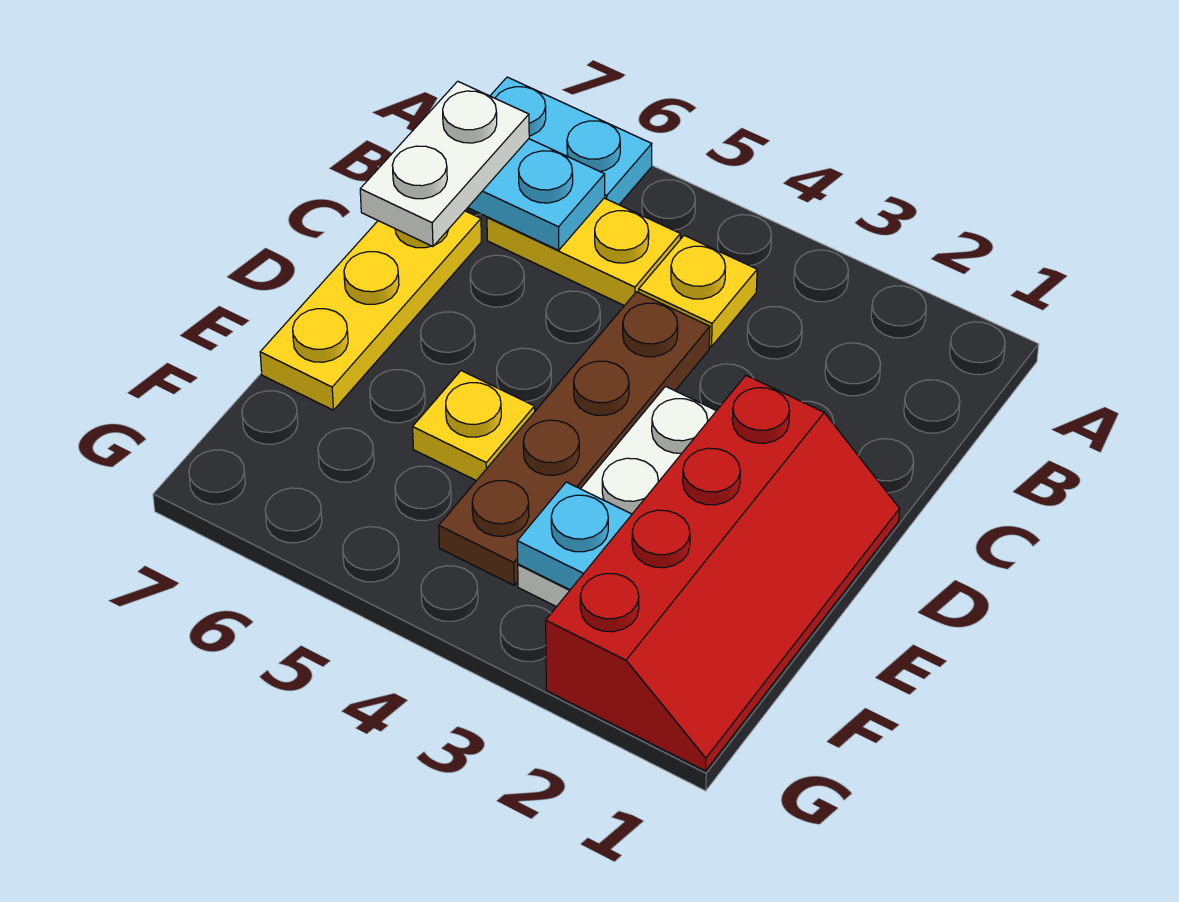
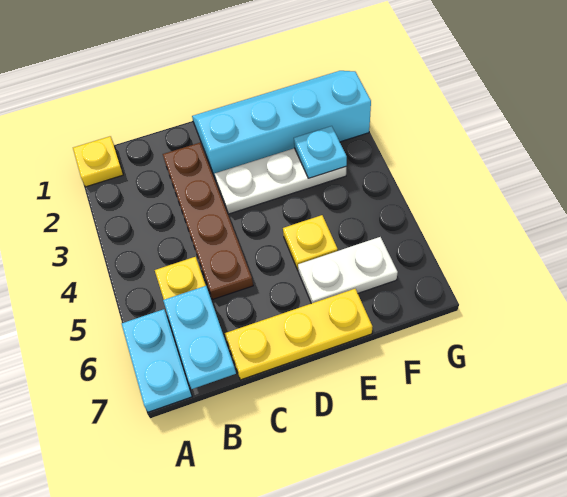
yellow plate B4 level 1 -> yellow plate A1 level 1
white plate B7:C7 level 3 -> white plate E6:F6 level 1
brown plate C4:F4 level 1 -> brown plate C2:C5 level 1
red slope D1:G2 level 1 top 2 -> cyan slope D1:G2 level 1 top 2

